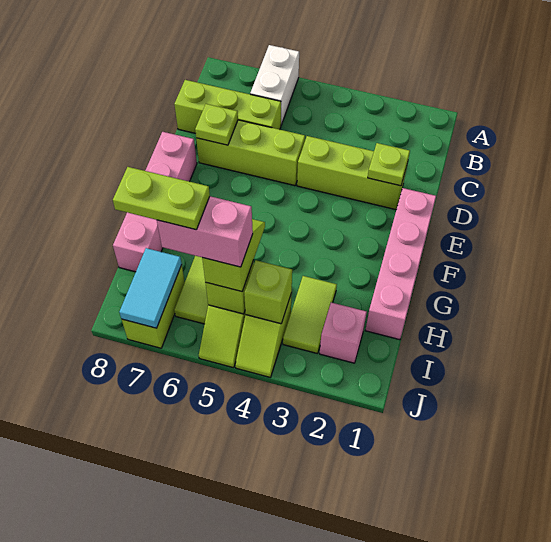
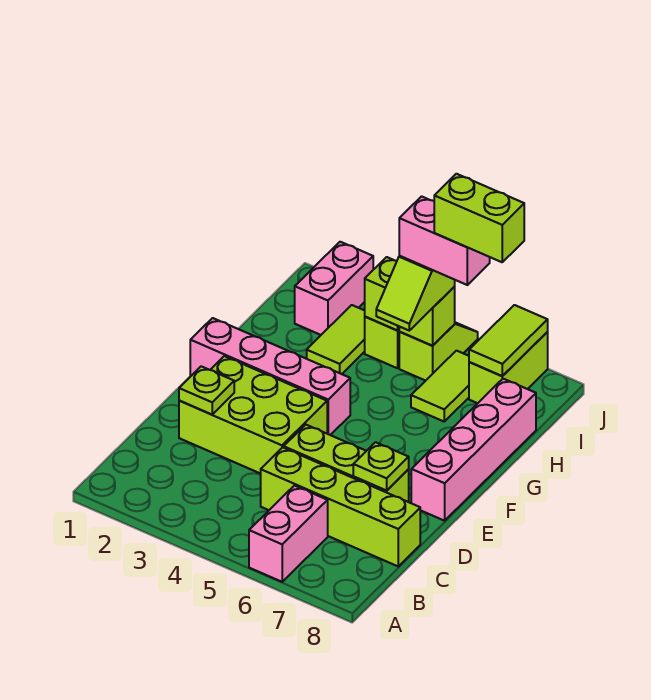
white brick A6:B6 level 1 -> pink brick A6:B6 level 1
lime brick C6:C8 level 1 -> lime brick C5:C8 level 1
lime brick D2:D4 level 1 -> lime brick D2:E4 level 1
pink brick E1:H1 level 1 -> pink brick F1:F4 level 1
pink brick I2 level 1 -> pink brick I2:J2 level 1
lime plate I6:I7 level 5 -> lime brick I6:I7 level 5
cyan tile I7:J7 level 2 -> lime tile I7:J7 level 2

